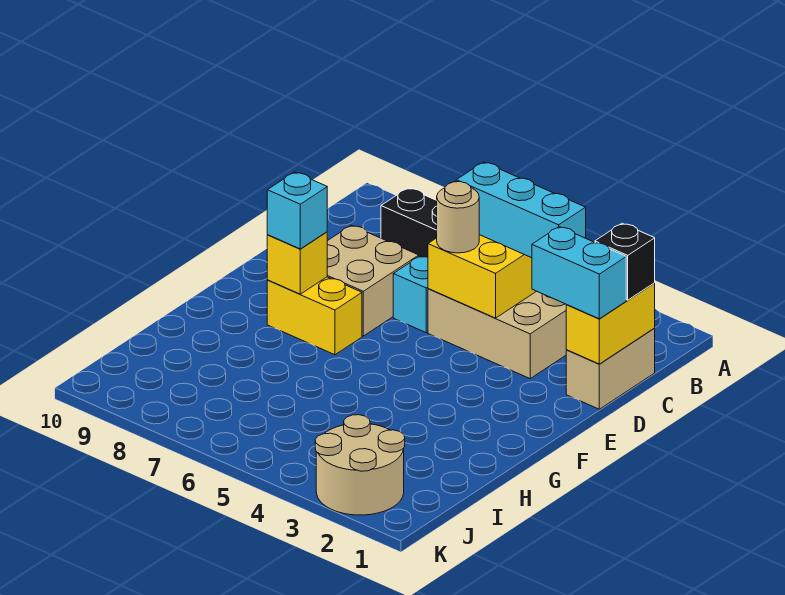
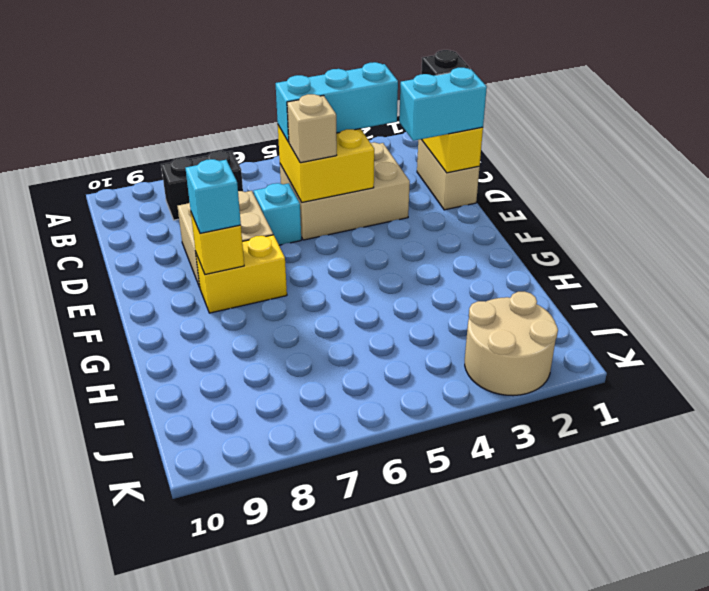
tan round brick D5 level 3 -> tan brick D5 level 3

